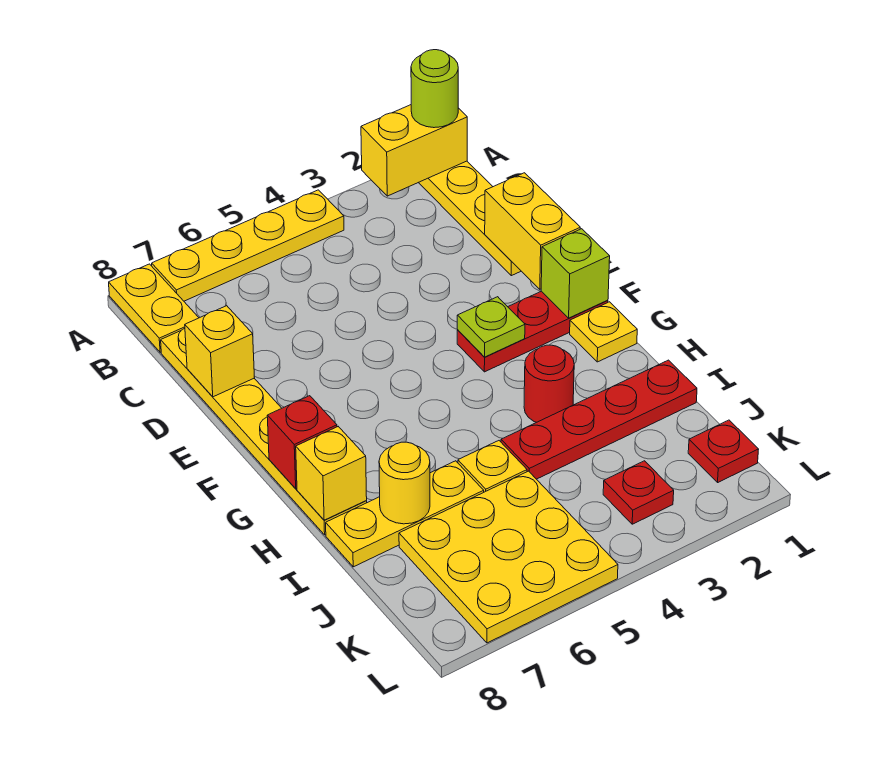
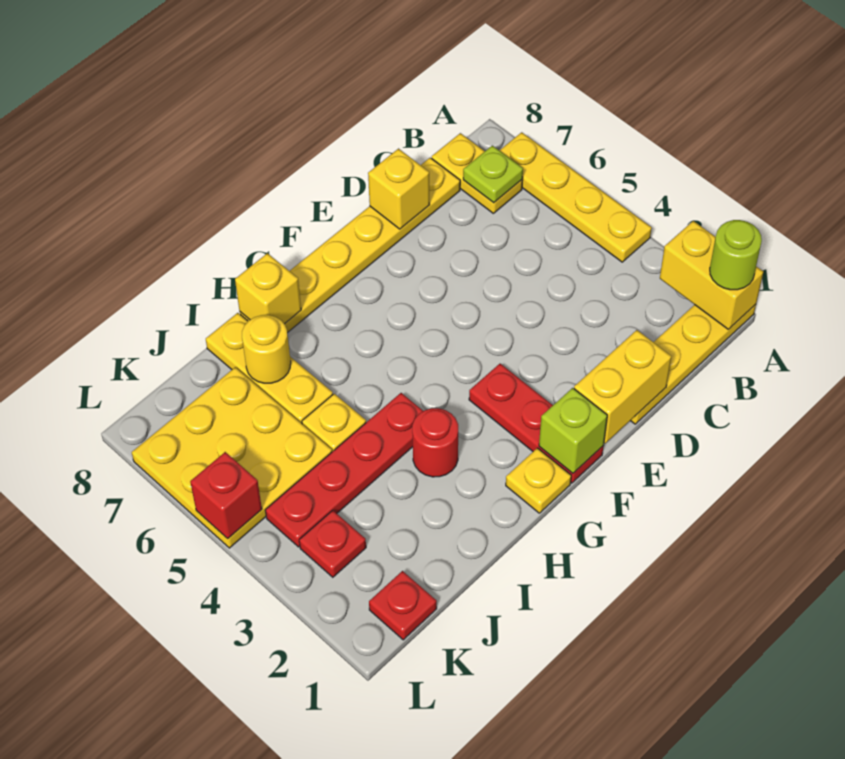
yellow plate A8:B8 level 1 -> yellow plate B7:B8 level 1
lime plate F3 level 2 -> lime plate B7 level 2
red brick G8 level 2 -> red brick L5 level 2
red plate I1:I4 level 1 -> red plate H4:K4 level 1

